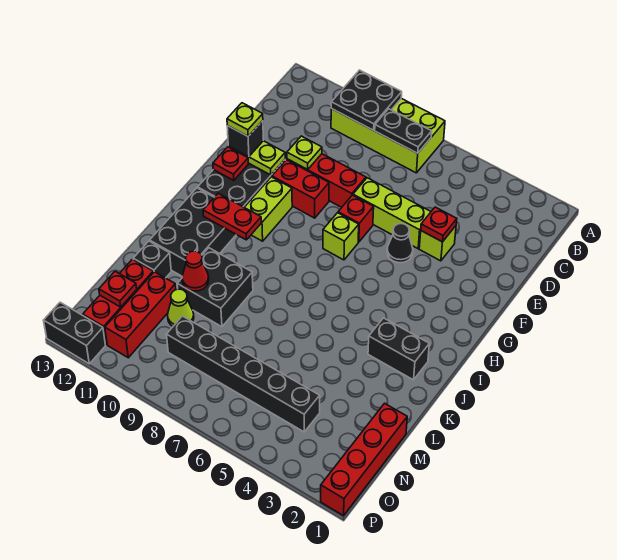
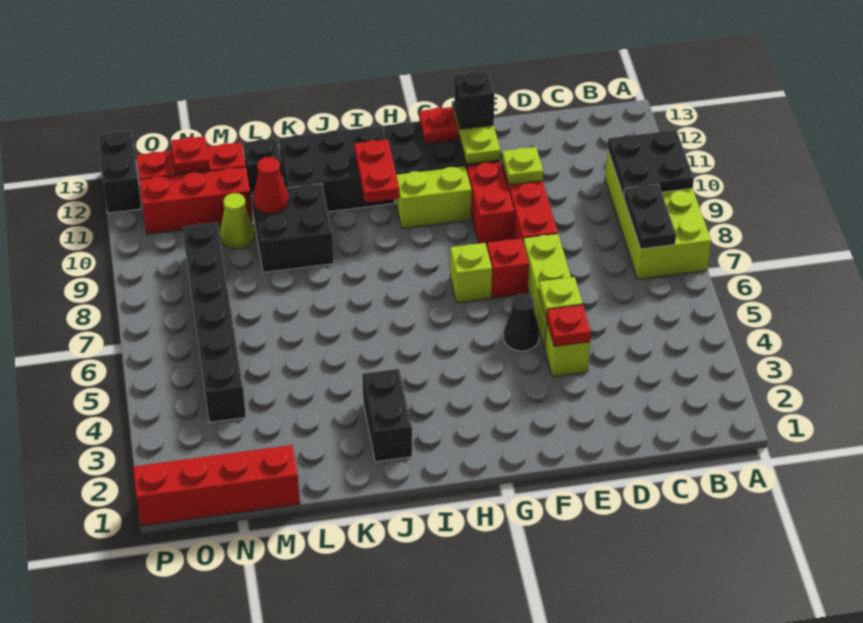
lime plate F12 level 4 -> lime plate E5 level 2

